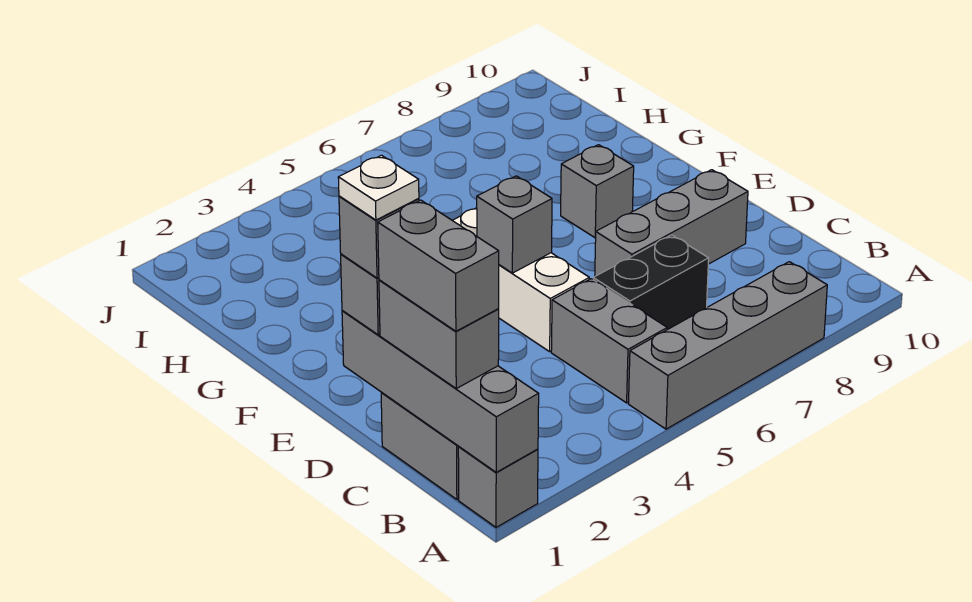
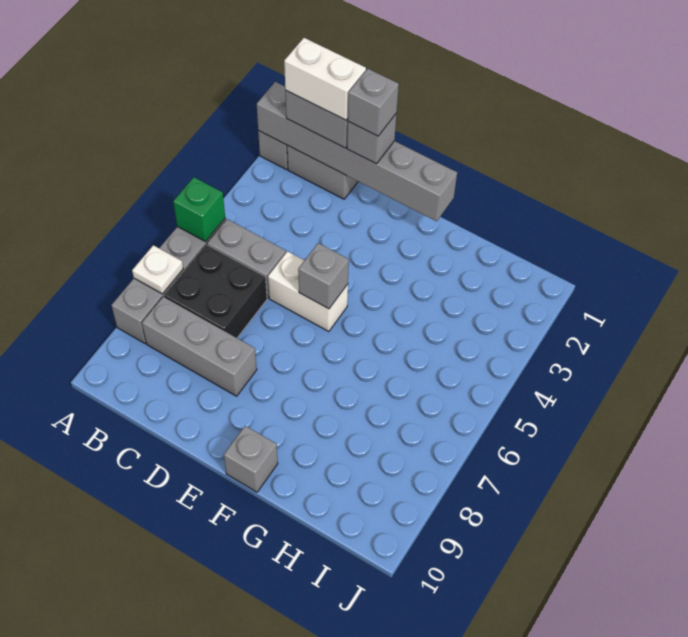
grey brick A1:D1 level 2 -> grey brick A1:F1 level 2
none -> green brick A5 level 2
grey brick B1:C1 level 4 -> white brick B1:C1 level 4
black brick C6:C7 level 1 -> black brick B6:C7 level 1
white plate D1 level 5 -> white plate A7 level 2
white brick D5:F5 level 1 -> white brick D5:E5 level 1
grey brick D7:D9 level 1 -> grey brick B8:D8 level 1
grey brick F8 level 1 -> grey brick F10 level 1

